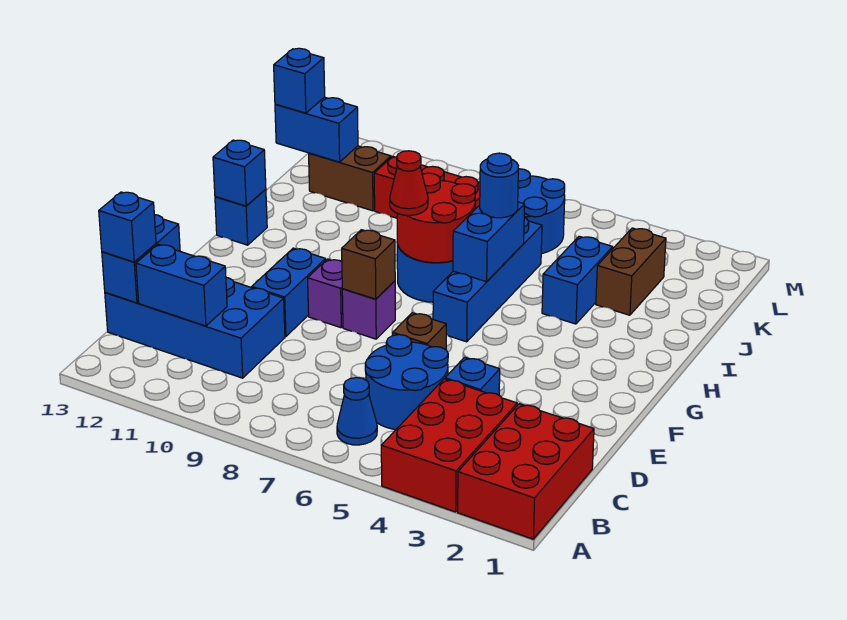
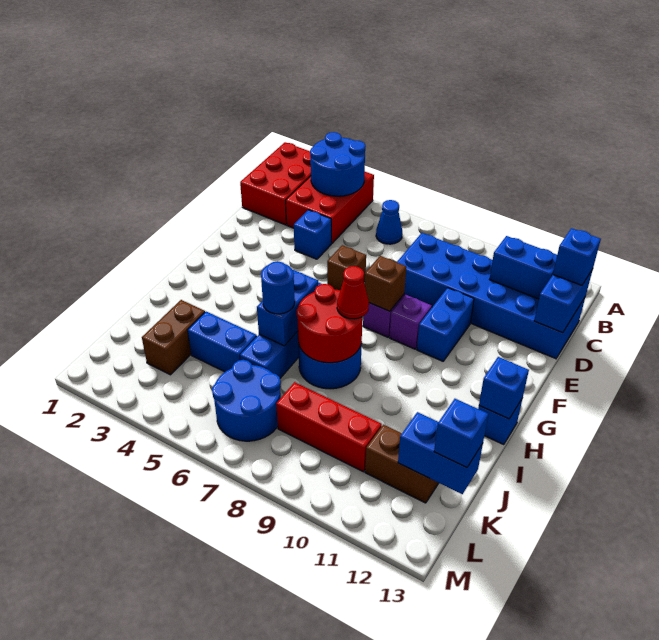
blue round brick C5:D6 level 1 -> blue round brick A3:B4 level 2
blue brick C10:D13 level 1 -> blue brick C8:D13 level 1
blue brick I4:J4 level 1 -> blue brick J4:J5 level 1

